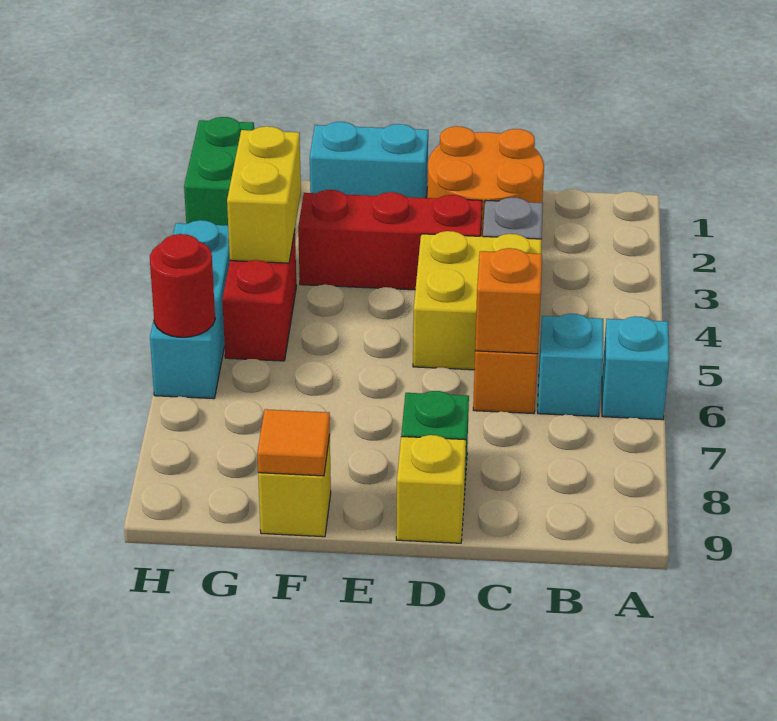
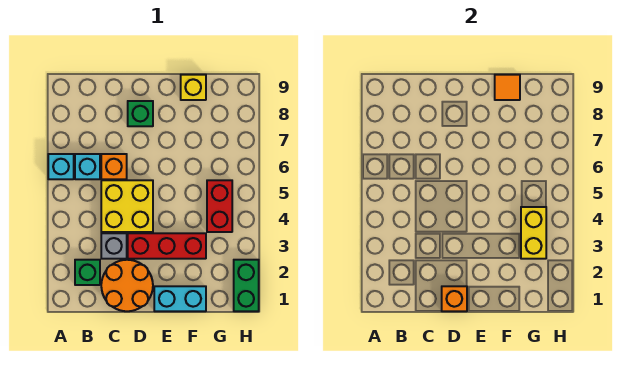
none -> green brick B2 level 1
orange brick C6 level 2 -> orange brick D1 level 2
yellow brick D9 level 1 -> none
cyan brick H4:H6 level 1 -> none
red round brick H6 level 2 -> none

